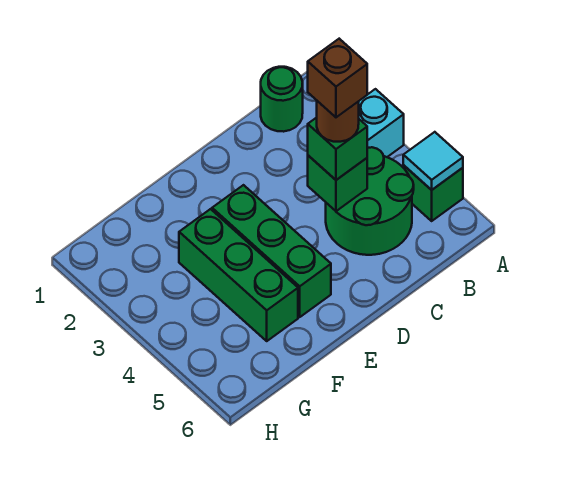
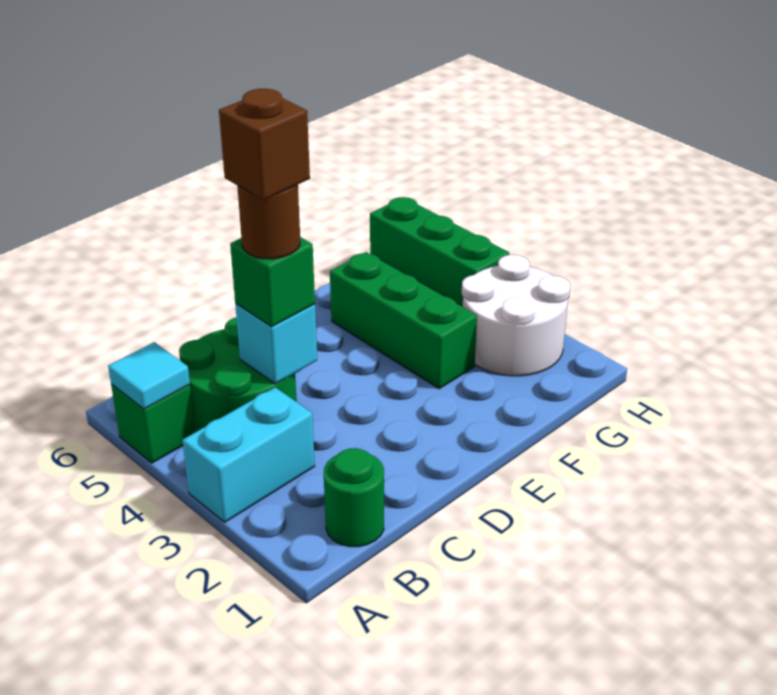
green brick C4 level 2 -> cyan brick C4 level 2
green brick E3:E5 level 1 -> green brick H4:H6 level 1
none -> white round brick G2:H3 level 1

